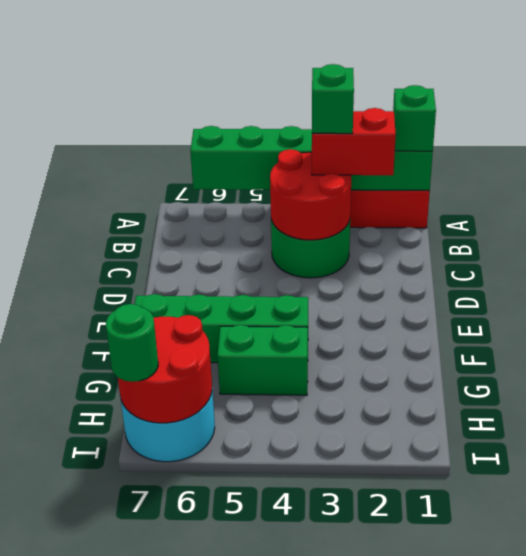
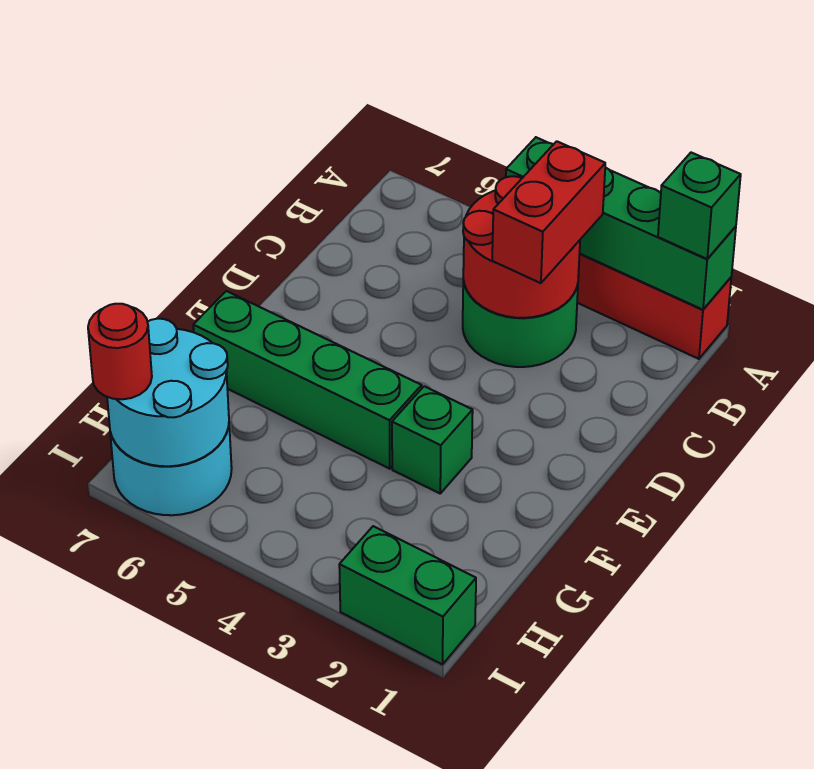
green brick A1:A6 level 2 -> green brick A1:A4 level 2
red brick B2:B3 level 3 -> red brick B3:C3 level 3
green brick B3 level 4 -> green brick F3 level 1
green brick G4:G5 level 1 -> green brick I1:I2 level 1
red round brick H6:I7 level 2 -> cyan round brick H6:I7 level 2
green round brick I7 level 3 -> red round brick I7 level 3

